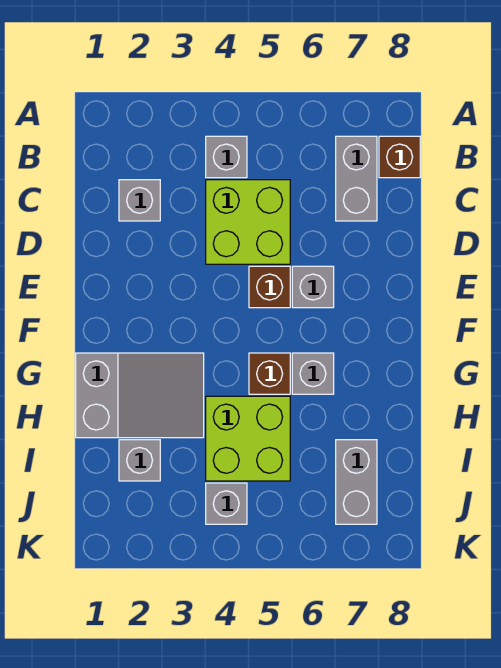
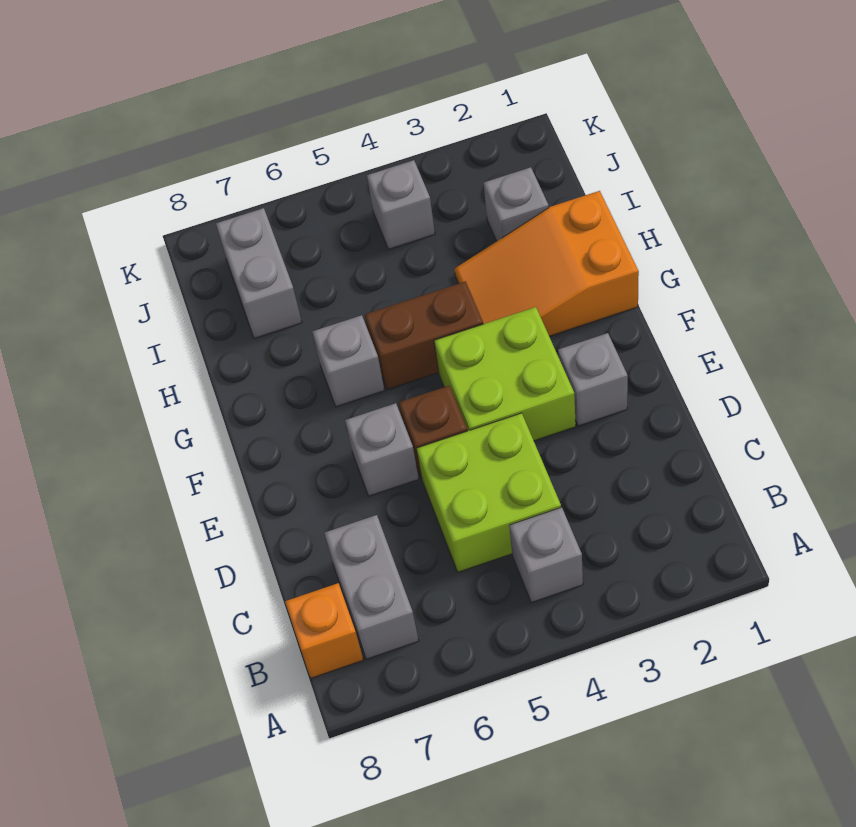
brown brick B8 level 1 -> orange brick B8 level 1
grey brick C2 level 1 -> grey brick E2 level 1
grey slope G1:H3 level 1 top 1 -> orange slope G1:H3 level 1 top 1
brown brick G5 level 1 -> brown brick G4:G5 level 1
lime brick H4:I5 level 1 -> lime brick E3:F4 level 1

